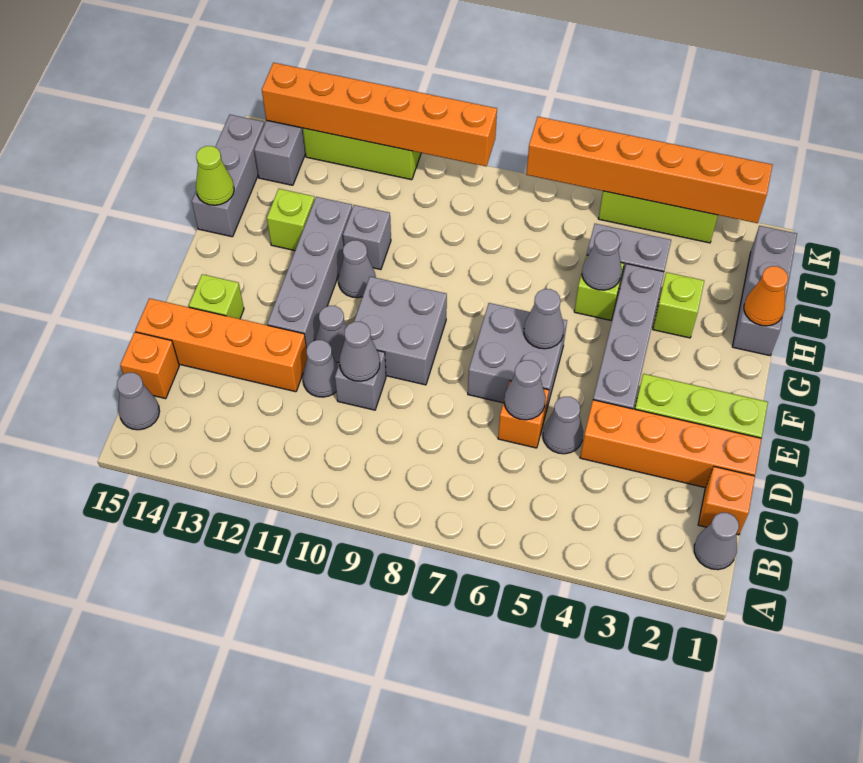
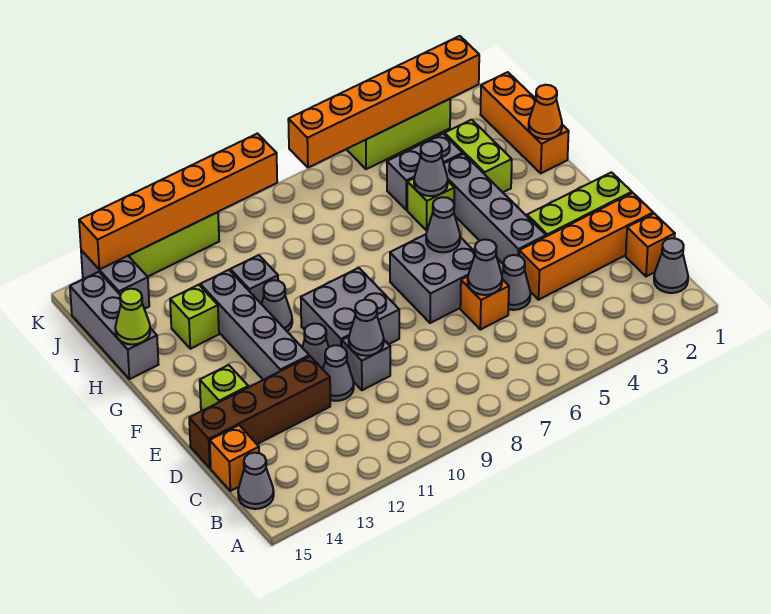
orange brick D12:D15 level 1 -> brown brick D12:D15 level 1
grey brick H1:J1 level 1 -> orange brick H1:J1 level 1
lime brick H3 level 1 -> lime brick H3:I3 level 1

